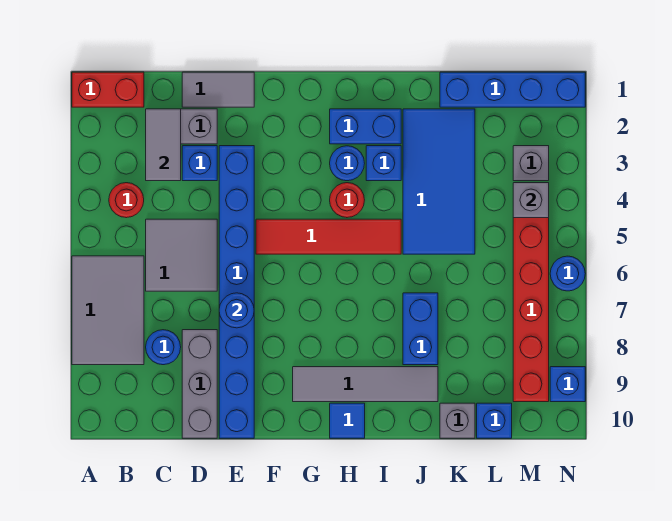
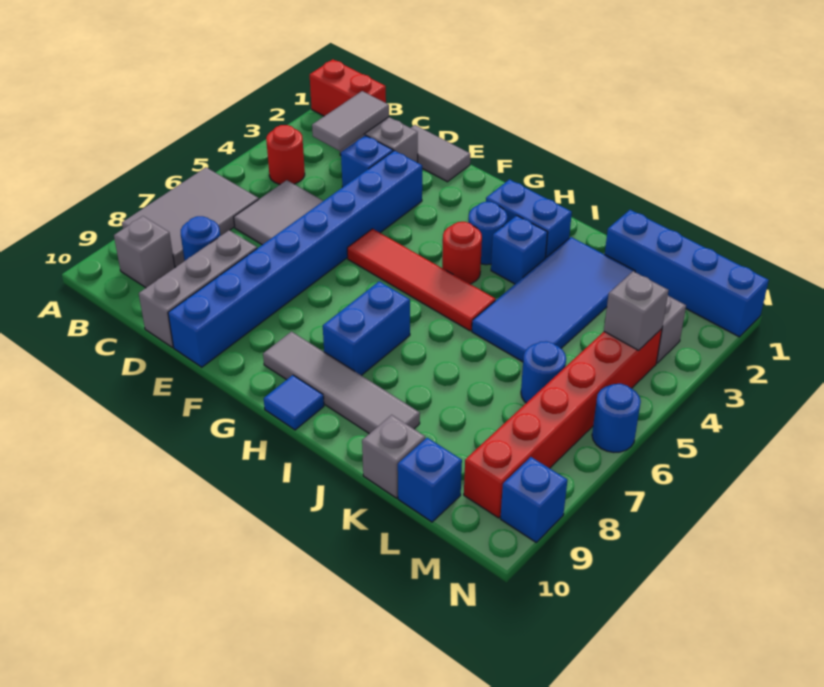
none -> grey brick B9 level 1
blue round brick E7 level 2 -> blue round brick L6 level 1
blue brick J7:J8 level 1 -> blue brick H7:H8 level 1

